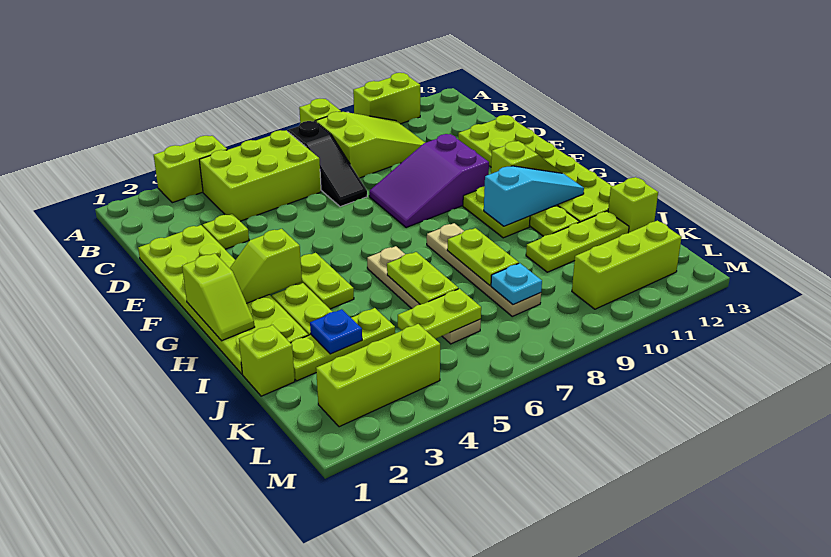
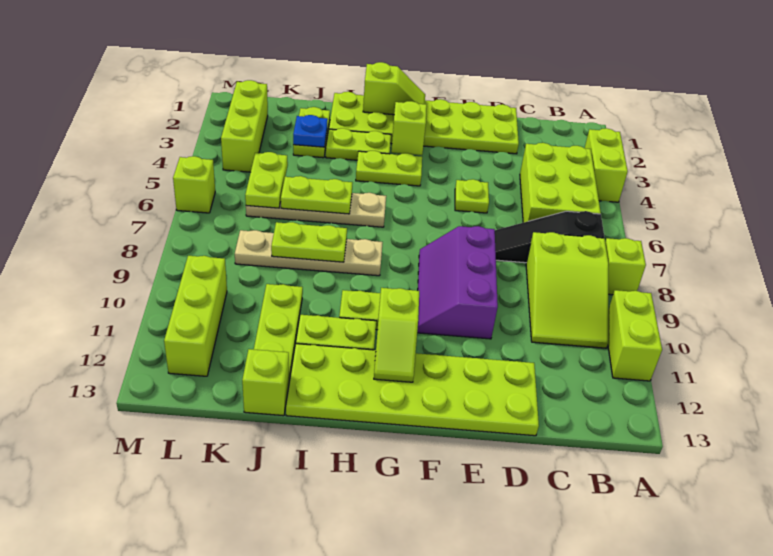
lime plate D3 level 1 -> lime plate E5 level 1
purple slope E8:F10 level 1 top 10 -> purple slope E8:F10 level 1 top E
lime slope G1:H1 level 2 top G -> lime slope G1:H1 level 2 top H
cyan slope H10:H12 level 2 top 10 -> none
lime brick J1 level 1 -> lime brick M6 level 1
lime plate J2:J4 level 1 -> lime plate J2:J3 level 1
cyan plate K8 level 2 -> none

